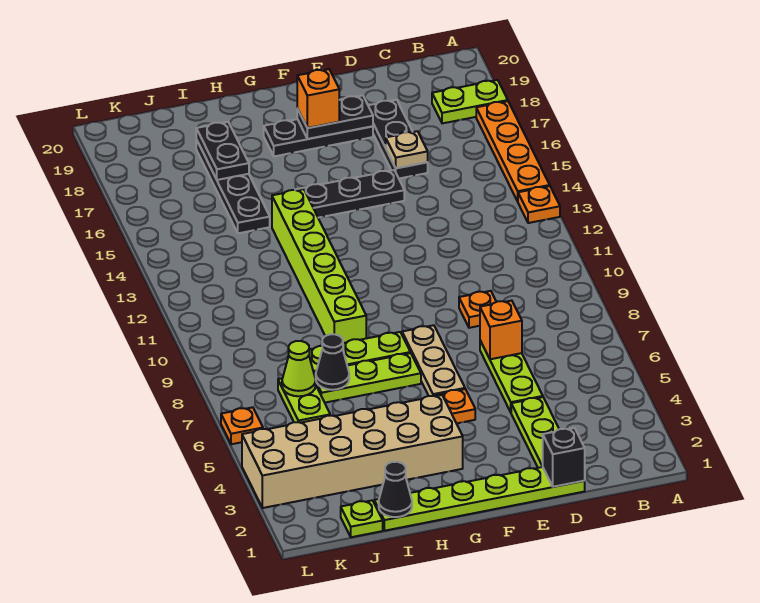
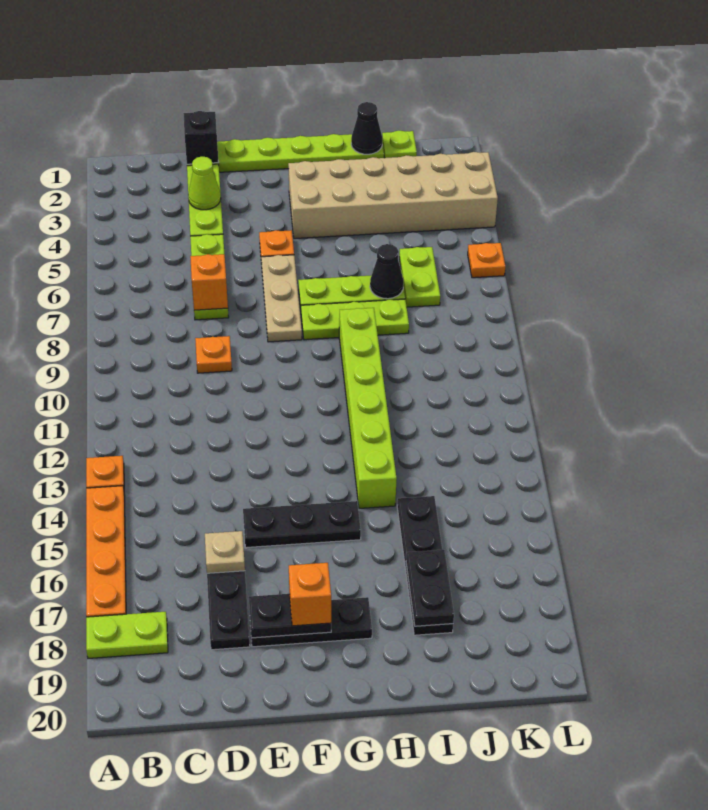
lime cone J7 level 2 -> lime cone D3 level 2

